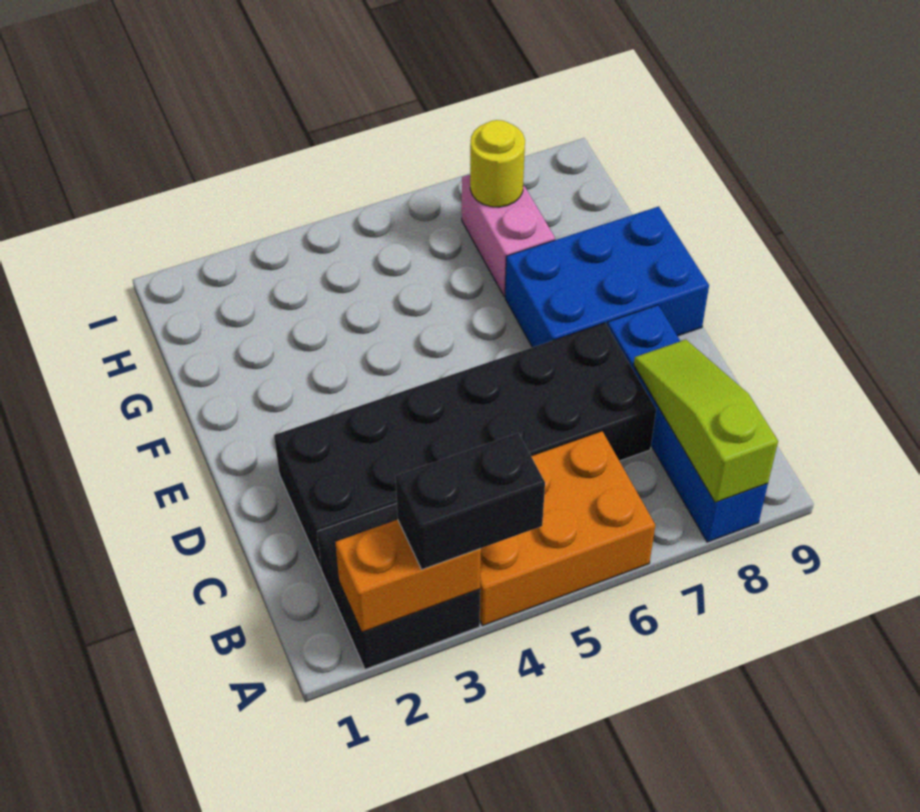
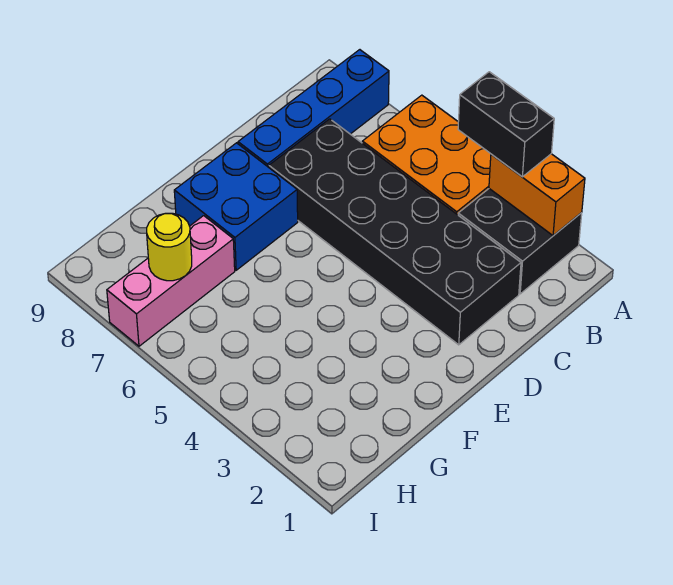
lime slope A8:C8 level 2 top A -> none
blue brick E7:F9 level 1 -> blue brick E7:F8 level 1
pink brick G7:H7 level 1 -> pink brick G7:I7 level 1

